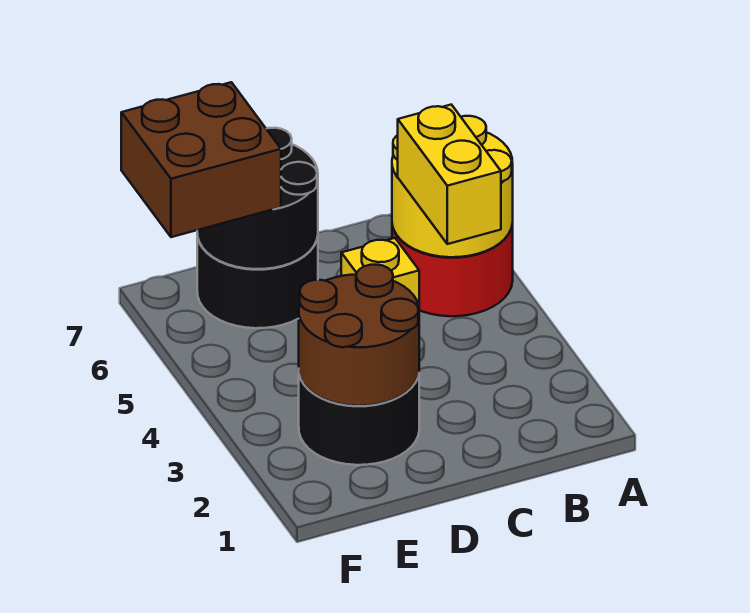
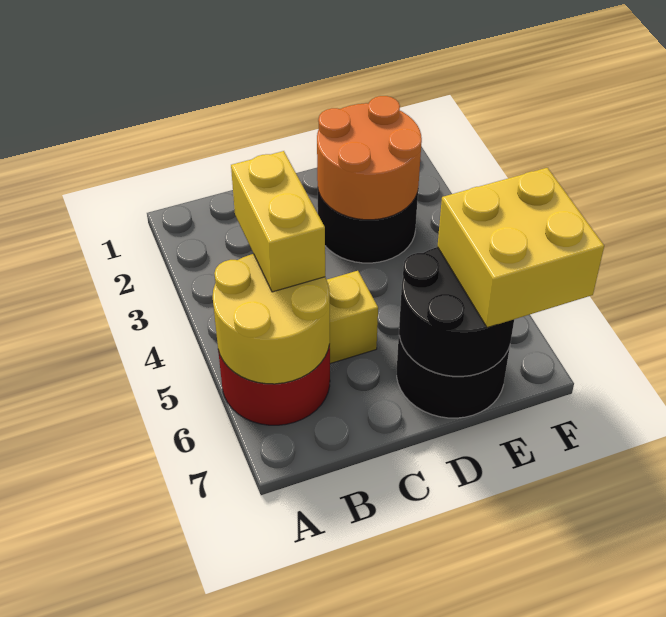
brown round brick D2:E3 level 2 -> orange round brick D2:E3 level 2
brown brick E6:F7 level 3 -> yellow brick E6:F7 level 3

